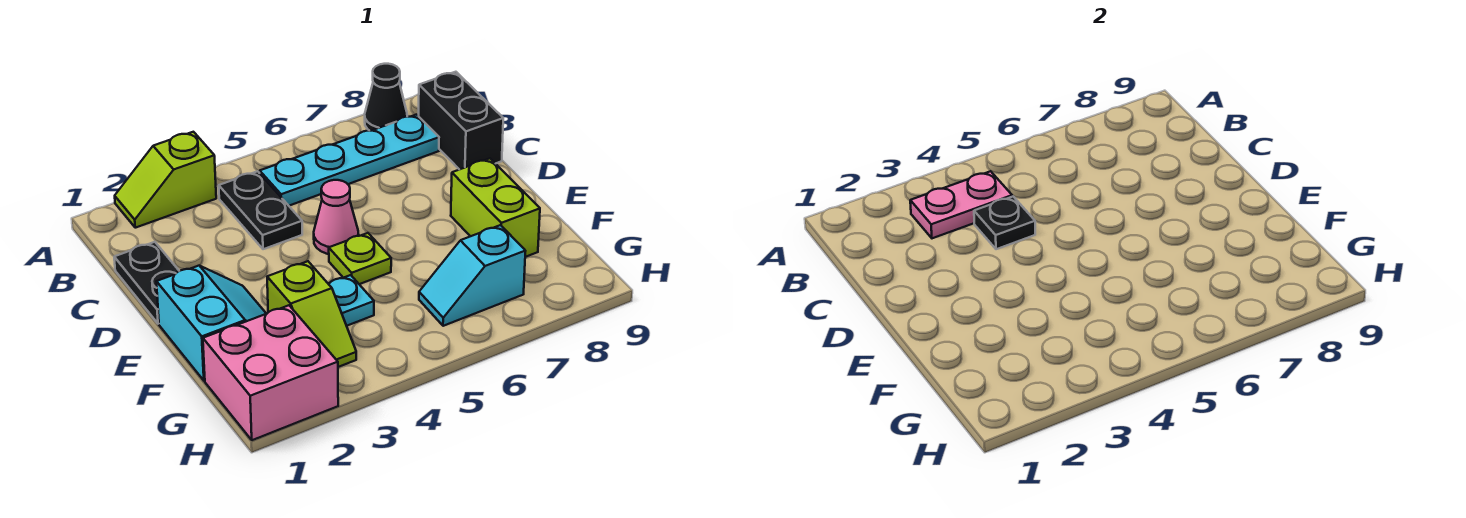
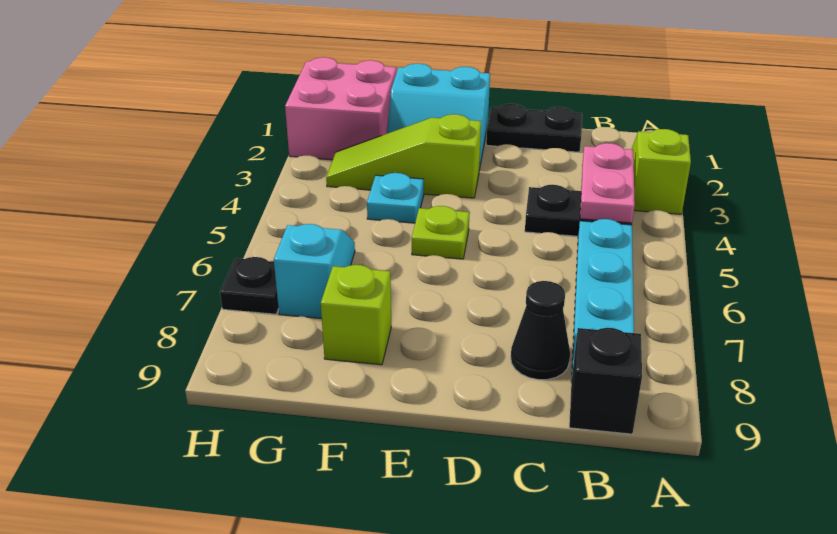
black cone A8 level 1 -> black cone C8 level 1
black brick B9:C9 level 1 -> black brick B9 level 1
black plate C4 level 2 -> black plate H7 level 1
pink cone D5 level 1 -> none
lime brick E8:F8 level 1 -> lime brick F8 level 1
lime slope F3:G3 level 1 top F -> lime slope E3:G3 level 1 top E

